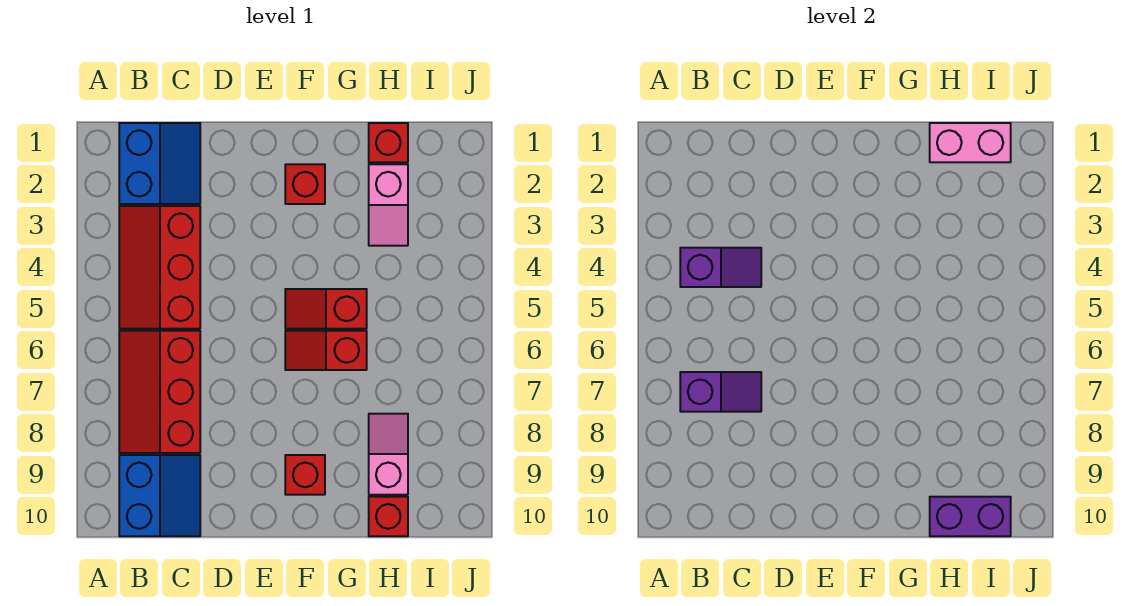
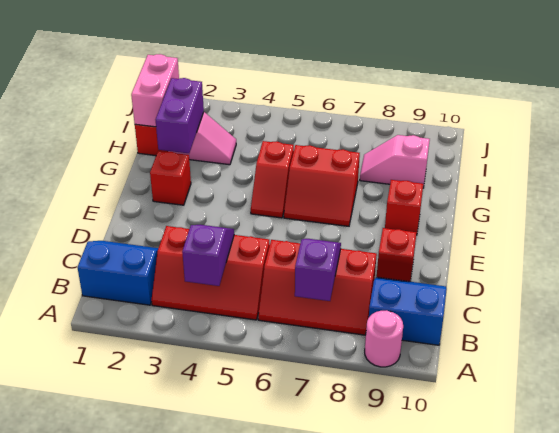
none -> pink round brick A9 level 1
red slope F6:G6 level 1 top G -> red slope F6:G7 level 1 top G
red brick H10 level 1 -> red brick D9 level 1
purple brick H10:I10 level 2 -> purple brick G2:H2 level 2

